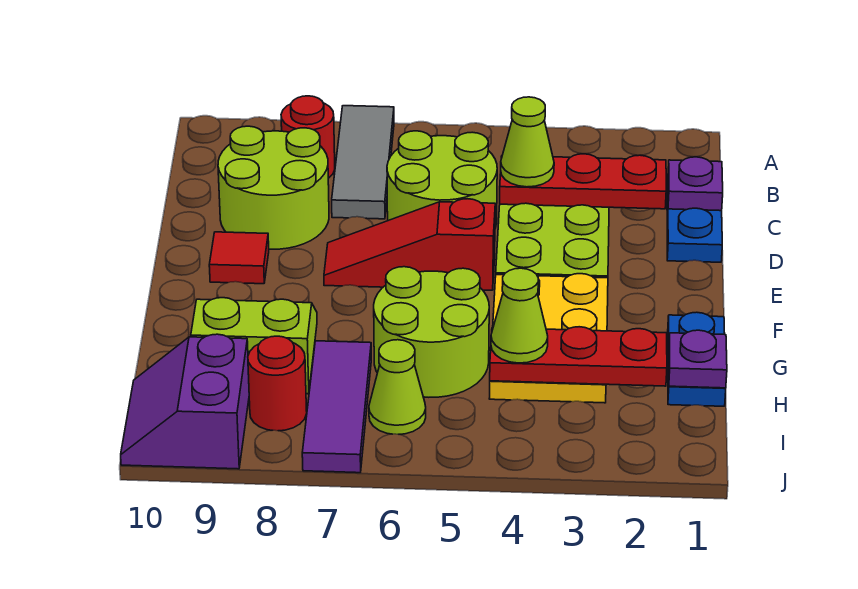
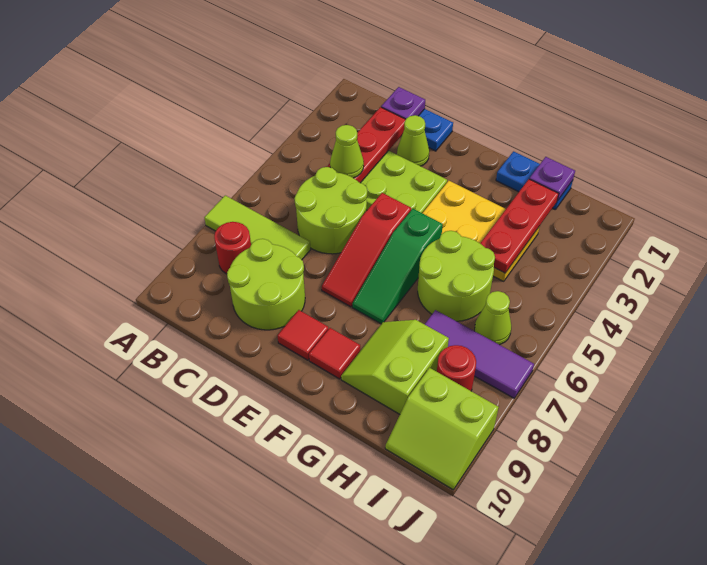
grey tile A7:C7 level 1 -> lime tile A7:C7 level 1
none -> green slope F5:F7 level 1 top 5
none -> red tile F9 level 1
lime cone H4 level 3 -> lime cone D2 level 1
purple slope I9:J10 level 1 top 9 -> lime slope I9:J10 level 1 top 9

